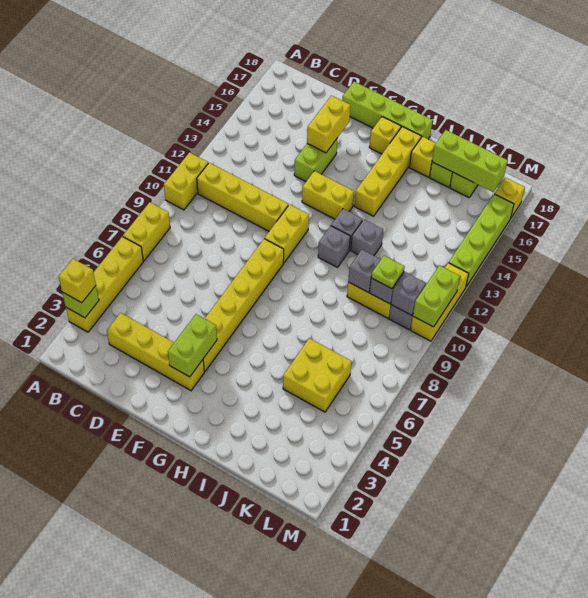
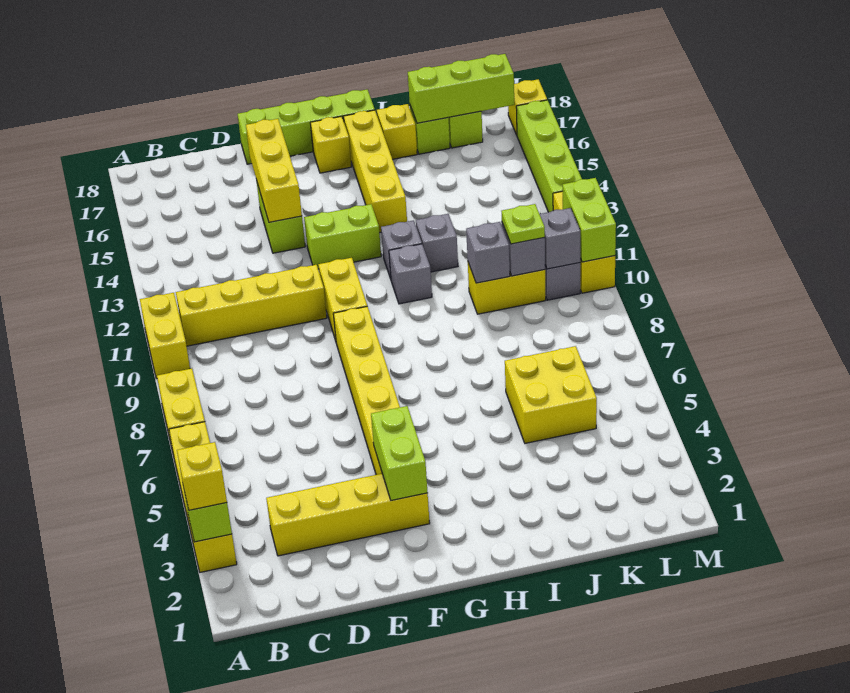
yellow brick E15:E16 level 2 -> yellow brick E14:E16 level 2
yellow brick F13:G13 level 1 -> lime brick F13:G13 level 1

